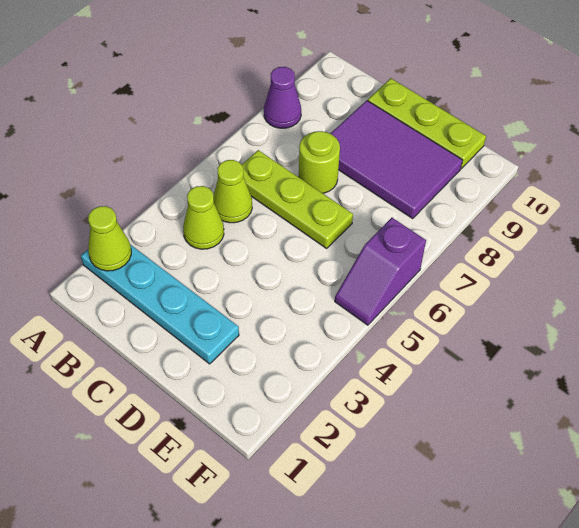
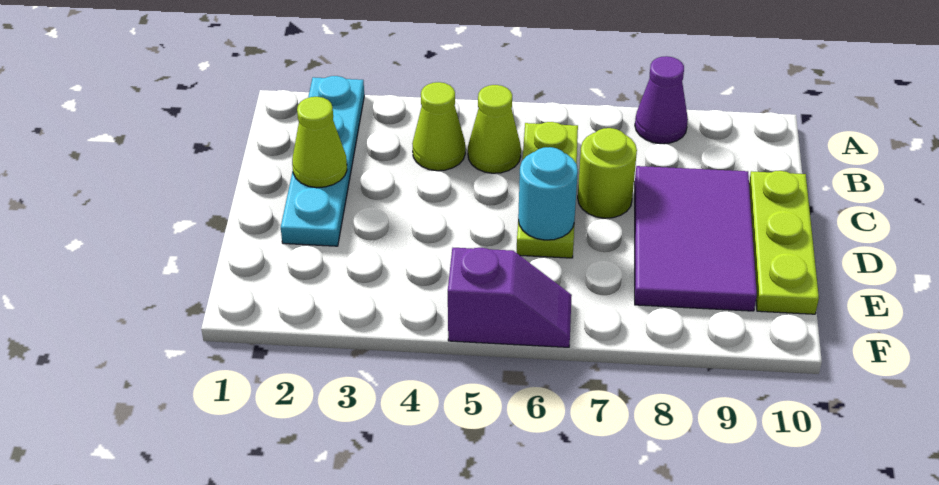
lime cone A2 level 2 -> lime cone C2 level 2
none -> cyan round brick D6 level 2
purple slope F5:F6 level 1 top 6 -> purple slope F5:F6 level 1 top 5

